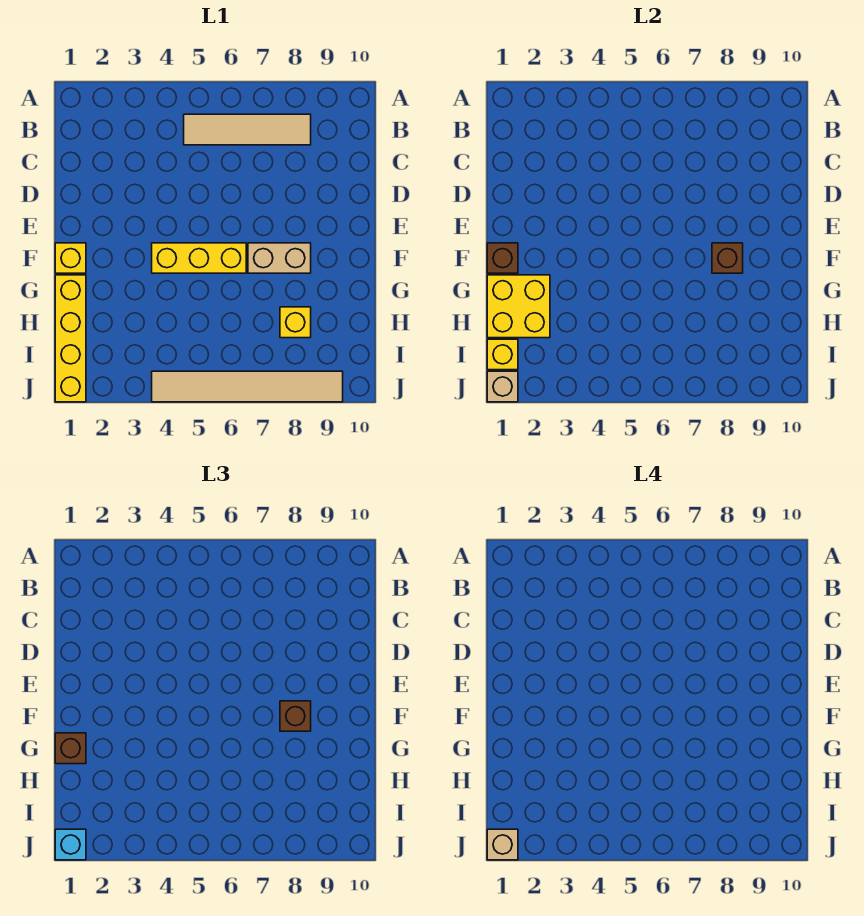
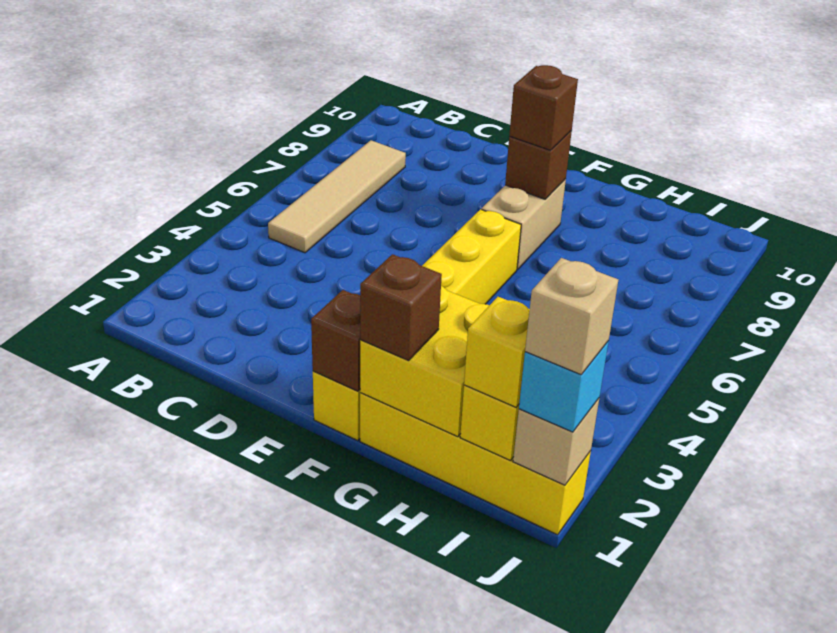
yellow brick H8 level 1 -> yellow brick I1 level 3
tan tile J4:J9 level 1 -> none

